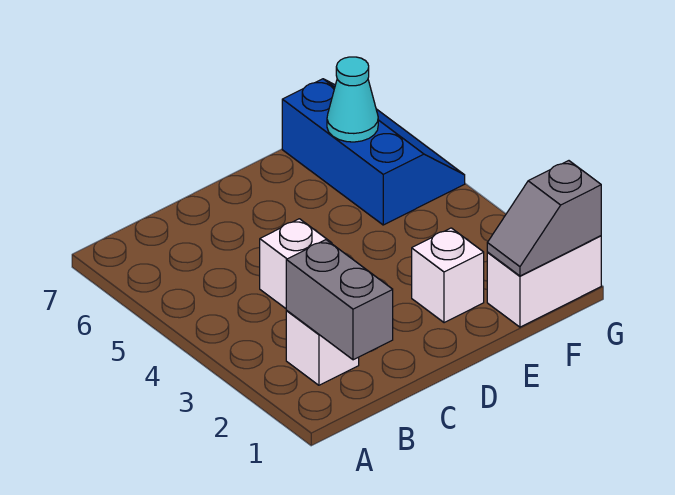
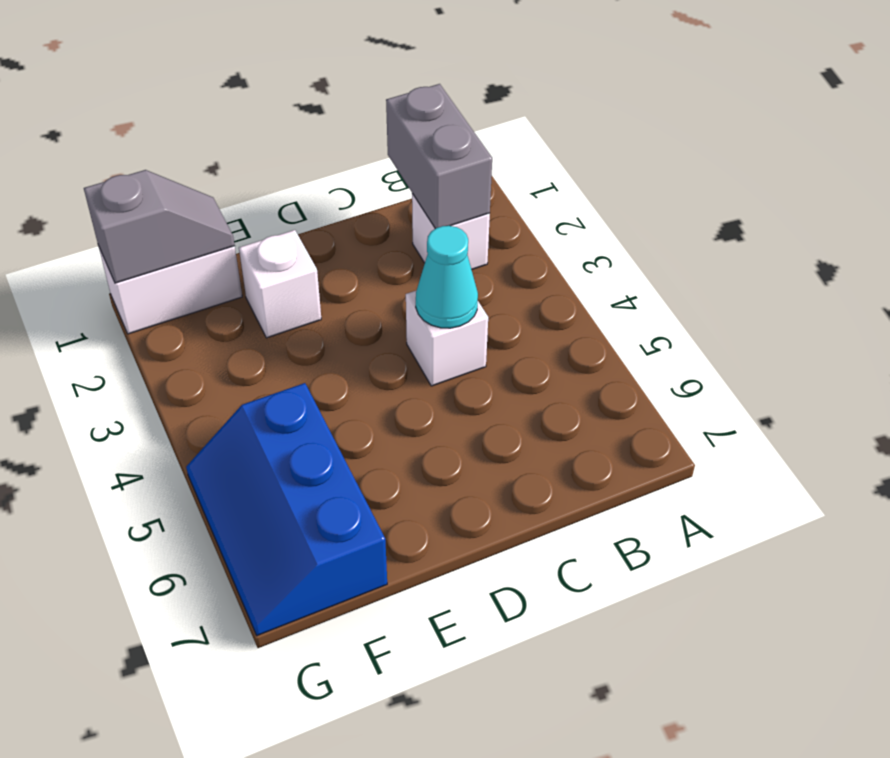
cyan cone F6 level 2 -> cyan cone C4 level 2

